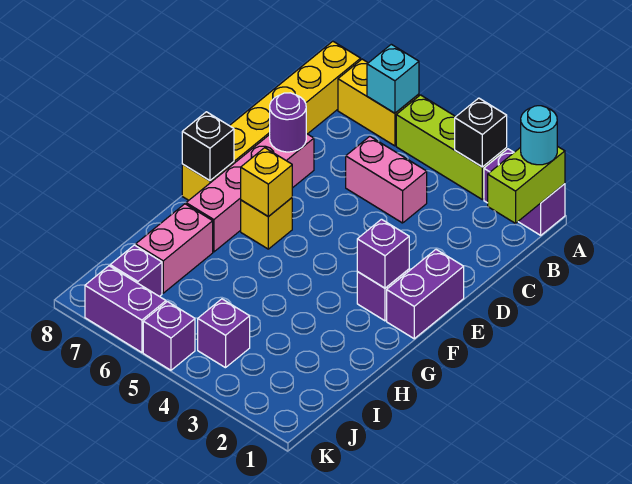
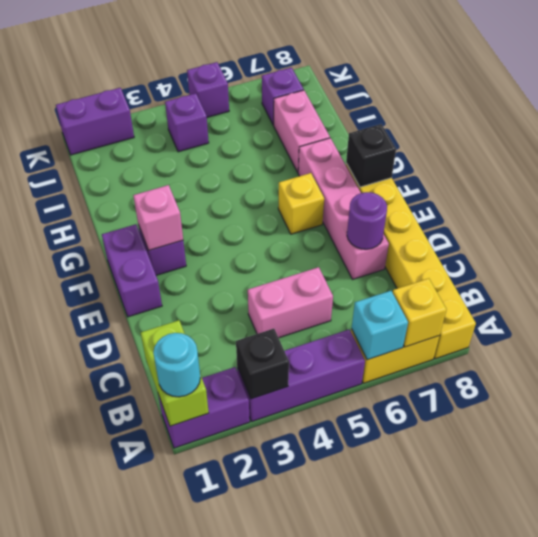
lime brick A3:A5 level 1 -> purple brick A3:A5 level 1
purple brick F2 level 2 -> pink brick F2 level 2
yellow brick F6 level 2 -> yellow brick A7 level 2
purple brick K6:K7 level 1 -> purple brick K1:K2 level 1

